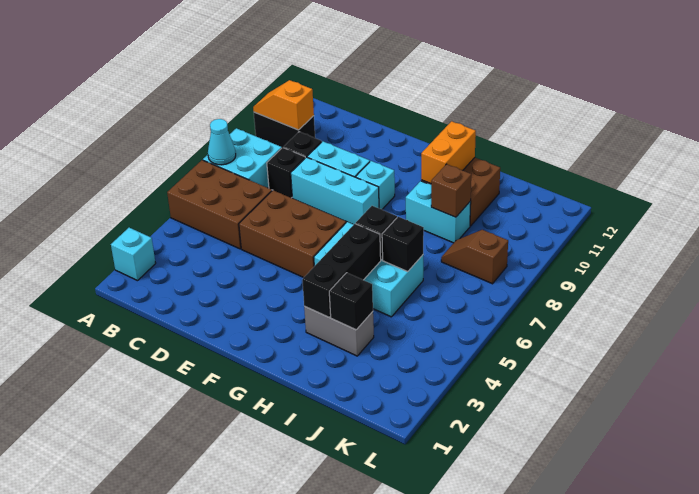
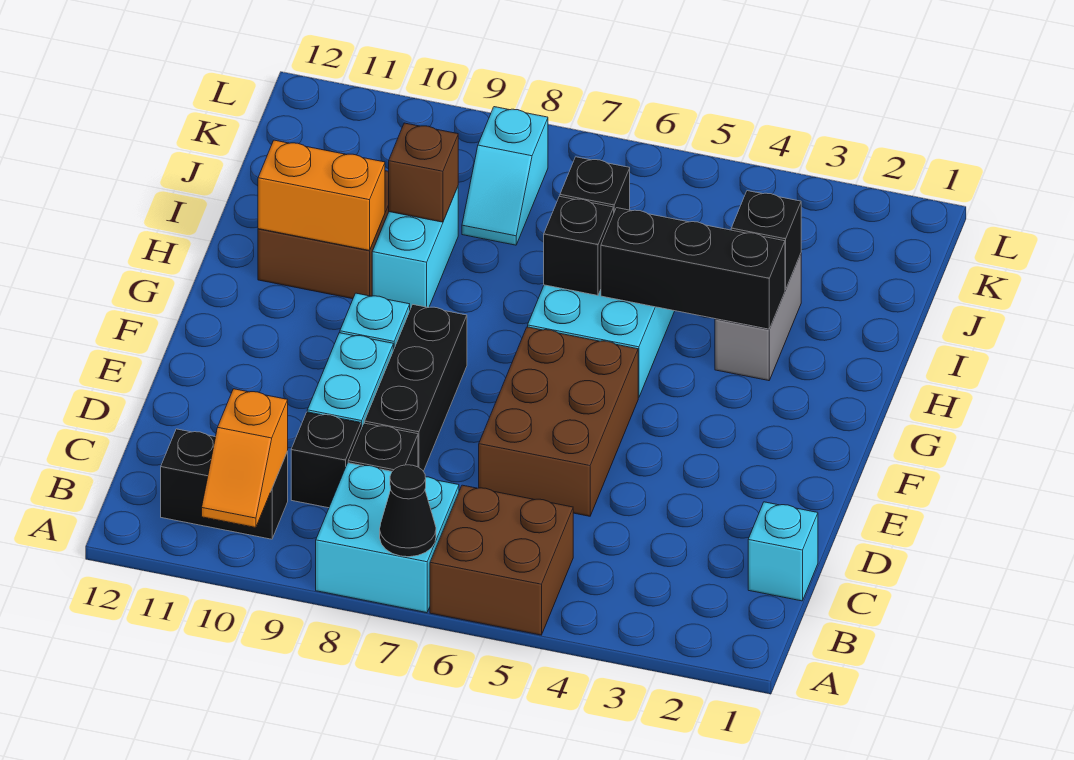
cyan brick A2 level 1 -> cyan brick C1 level 1
brown brick A5:C6 level 1 -> brown brick A5:B6 level 1
cyan cone A7 level 2 -> black cone A7 level 2
black brick A10:B10 level 1 -> black brick B10:B11 level 1
cyan brick D8:F8 level 1 -> black brick D8:F8 level 1
brown slope J8:K8 level 1 top K -> cyan slope J8:K8 level 1 top K

